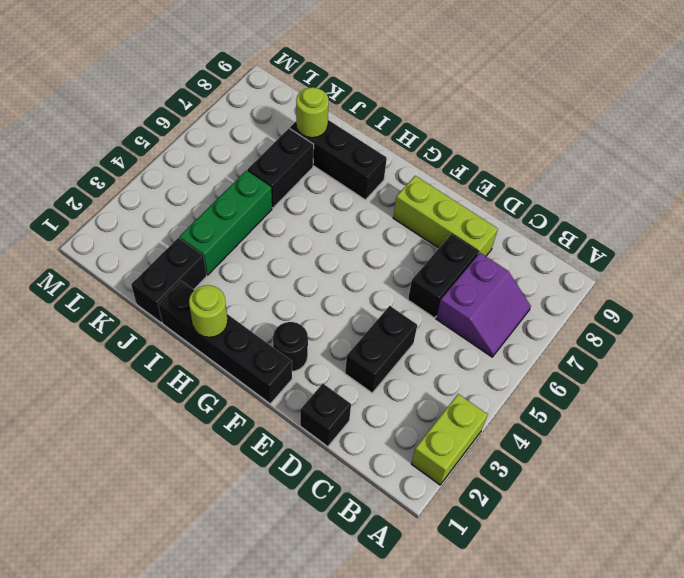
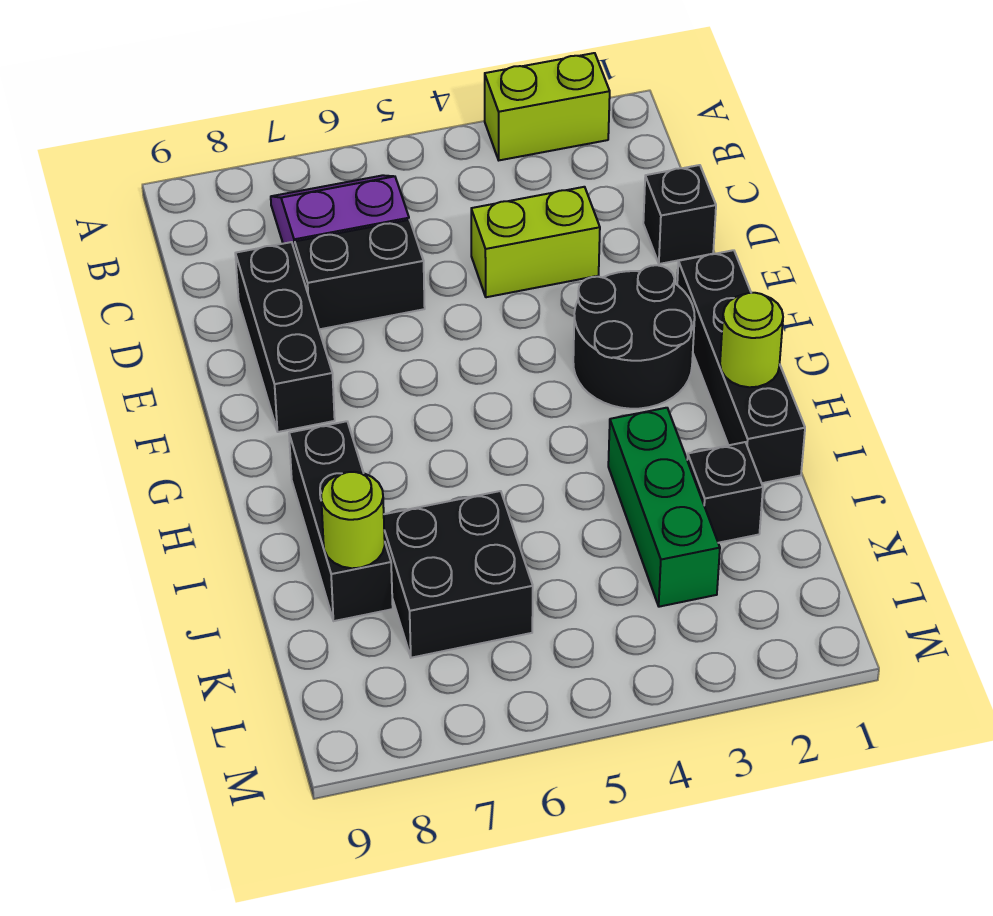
black brick D3:D4 level 1 -> lime brick D3:D4 level 1
lime brick D8:F8 level 1 -> black brick D8:F8 level 1
black round brick F2 level 1 -> black round brick F2:G3 level 1
black brick J1:J2 level 1 -> black brick J2 level 1
green brick J3:J5 level 1 -> green brick I3:K3 level 1
black brick J6:J7 level 1 -> black brick J6:K7 level 1

